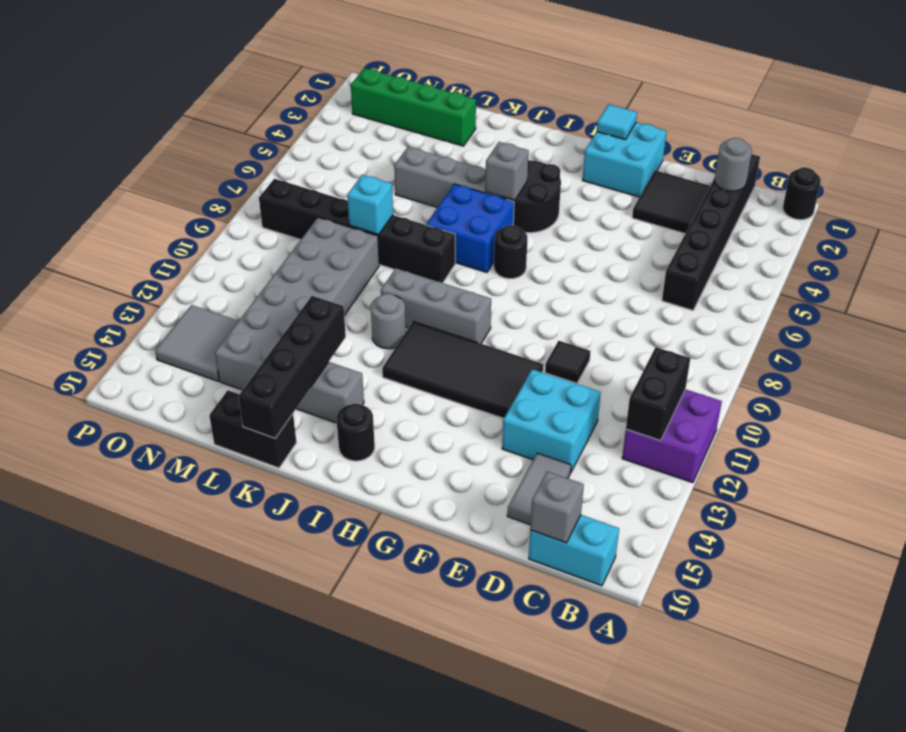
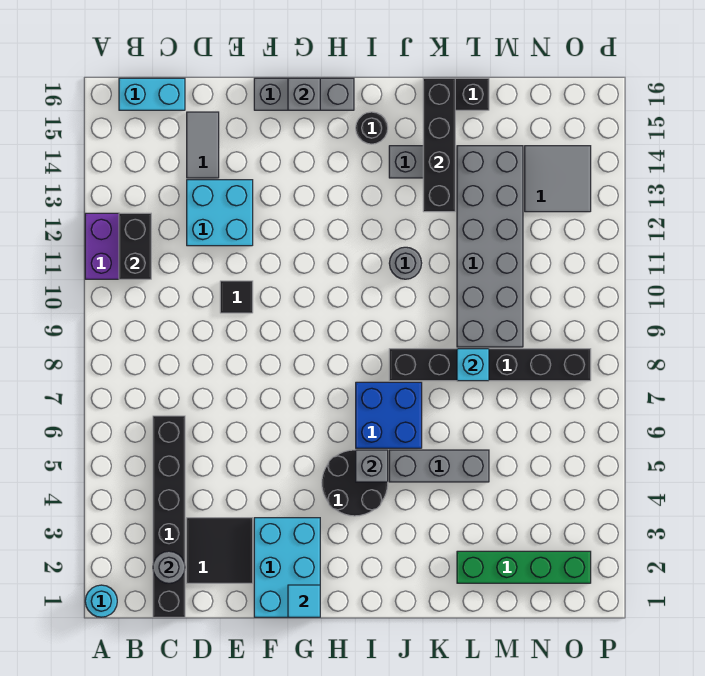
black round brick A1 level 1 -> cyan round brick A1 level 1
grey brick C16 level 2 -> grey brick G16 level 2
cyan brick F1:G2 level 1 -> cyan brick F1:G3 level 1
black tile F11:I12 level 1 -> none
black round brick H7 level 1 -> none
grey brick H10:J10 level 1 -> grey brick F16:H16 level 1

